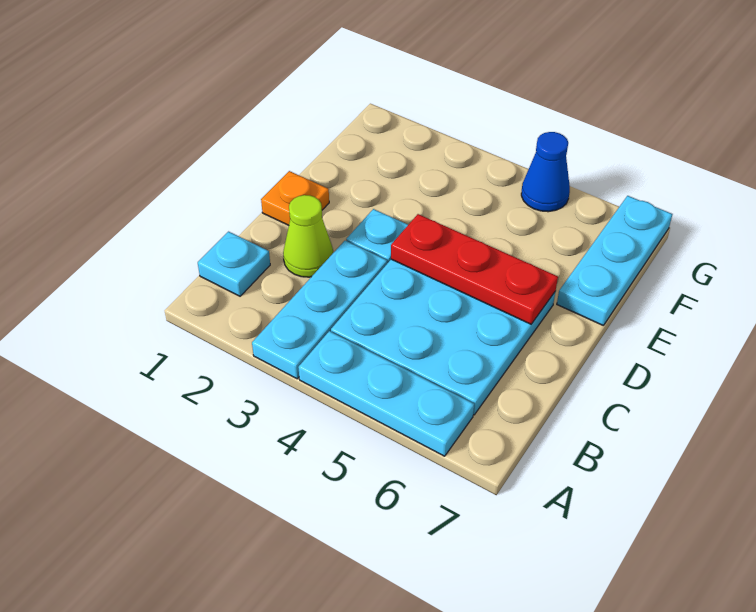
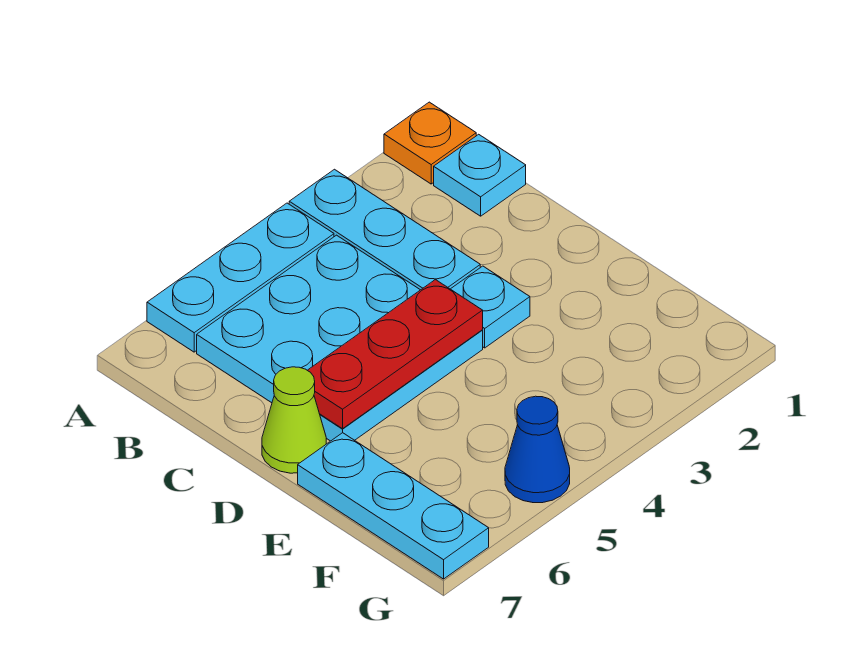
lime cone C2 level 1 -> lime cone D7 level 1
orange plate D1 level 1 -> orange plate A1 level 1

